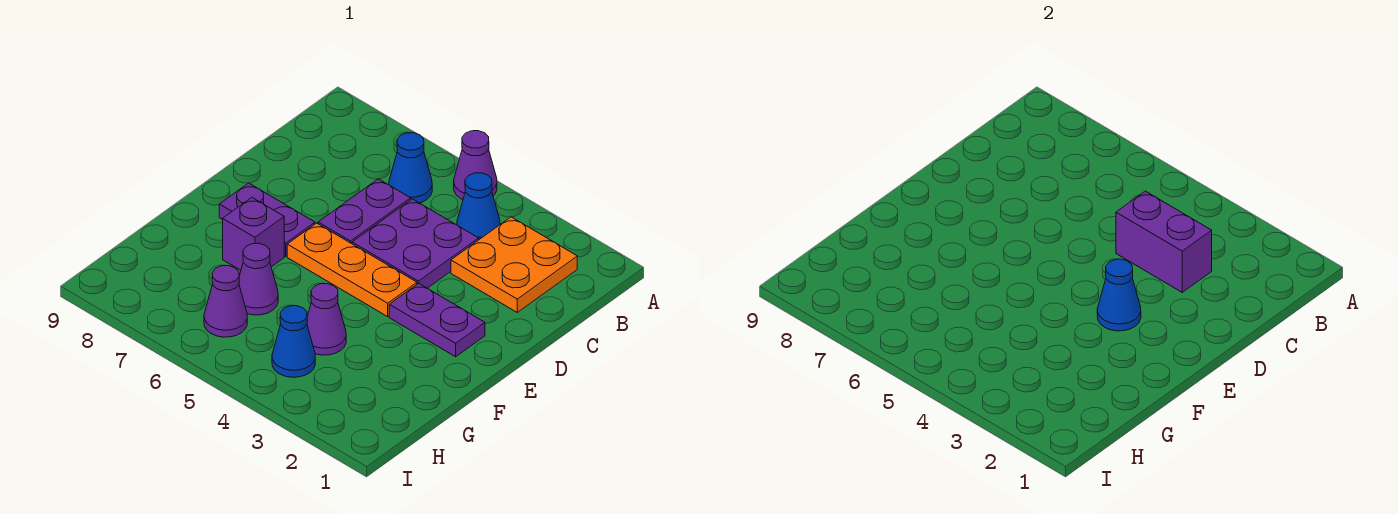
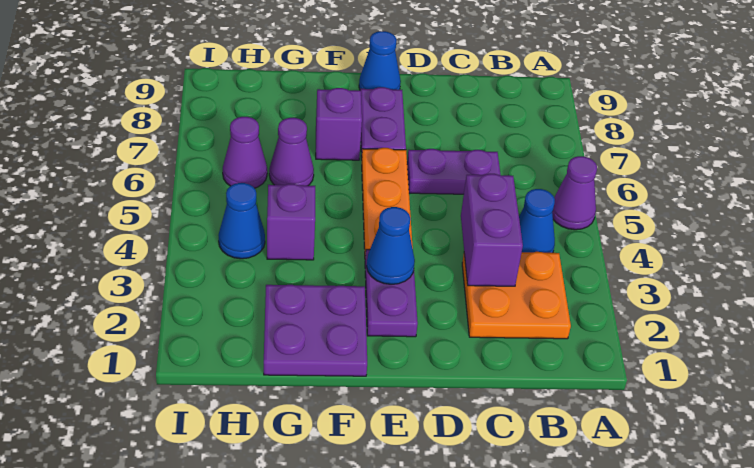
blue cone B6 level 1 -> blue cone E9 level 1
purple plate C4:D5 level 1 -> purple plate F1:G2 level 1
purple cone G4 level 1 -> purple brick G4 level 1

